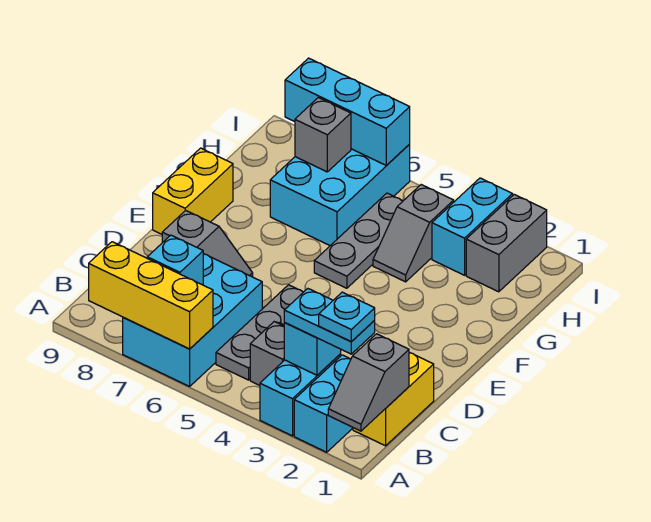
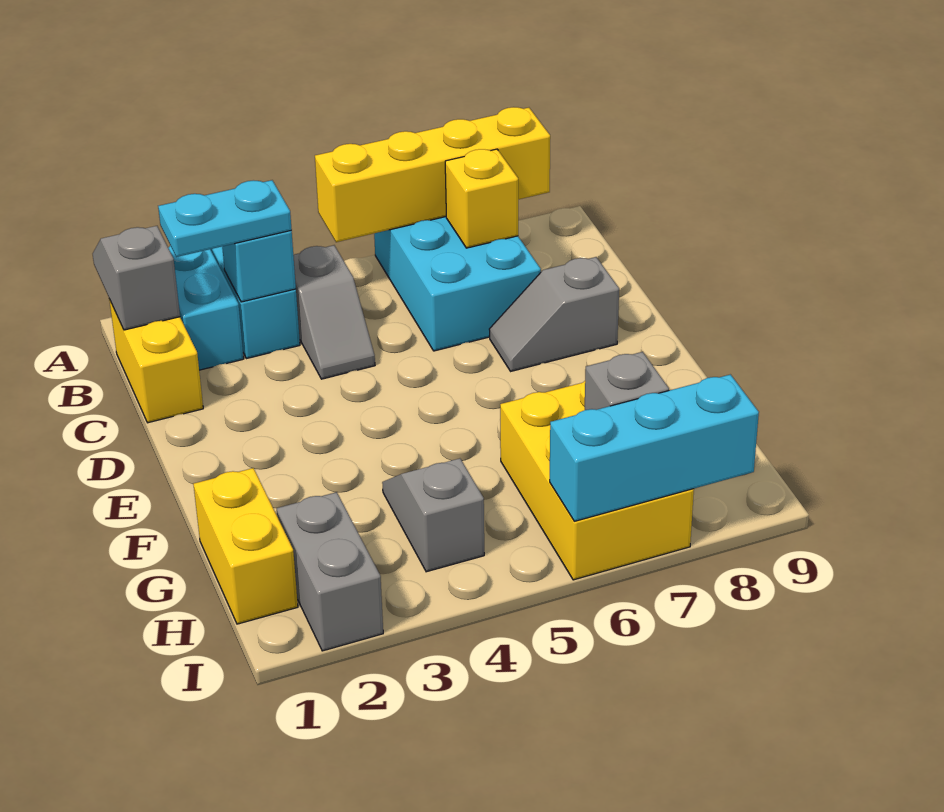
yellow brick A6:A8 level 2 -> yellow brick A5:A8 level 2
cyan plate B2 level 4 -> none
grey plate B5:D5 level 1 -> none
cyan brick B7 level 2 -> yellow brick B7 level 2
yellow brick E9:F9 level 1 -> yellow brick G1:H1 level 1
grey plate F5:H5 level 1 -> none
cyan brick G6:I7 level 1 -> yellow brick G6:I7 level 1
cyan brick H3:I3 level 1 -> none

